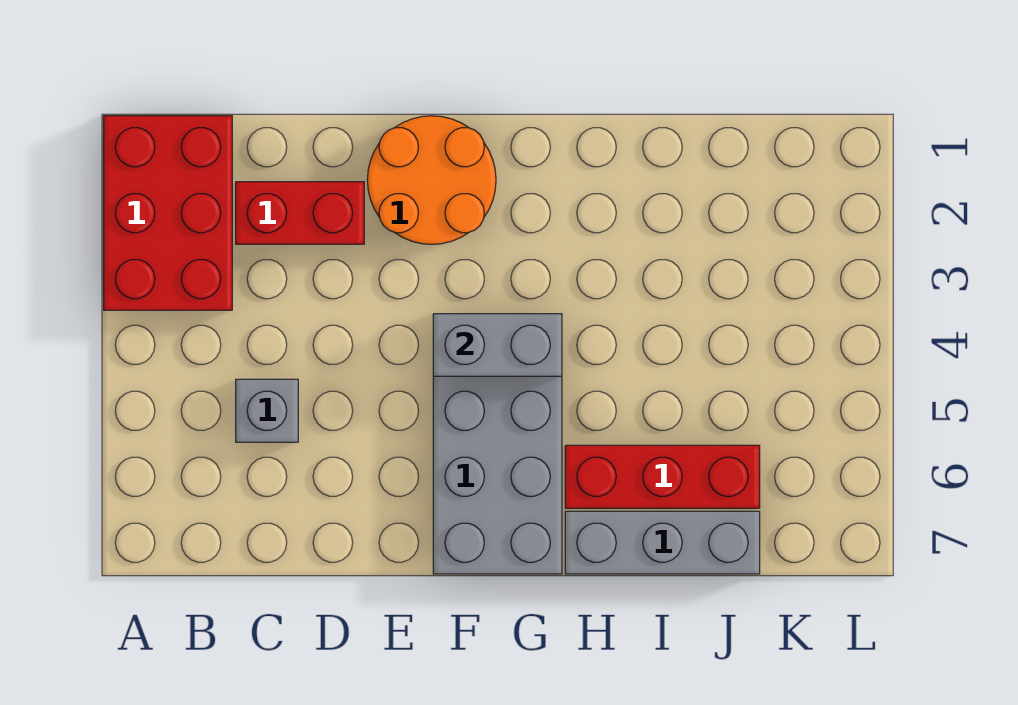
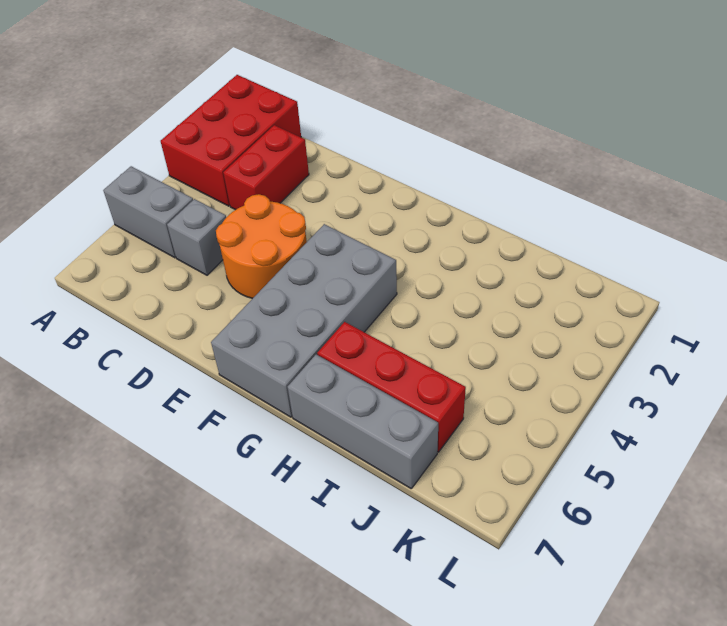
red brick C2:D2 level 1 -> red brick C2:C3 level 1
orange round brick E1:F2 level 1 -> orange round brick D4:E5 level 1
grey brick F4:G4 level 2 -> grey brick A5:B5 level 1

